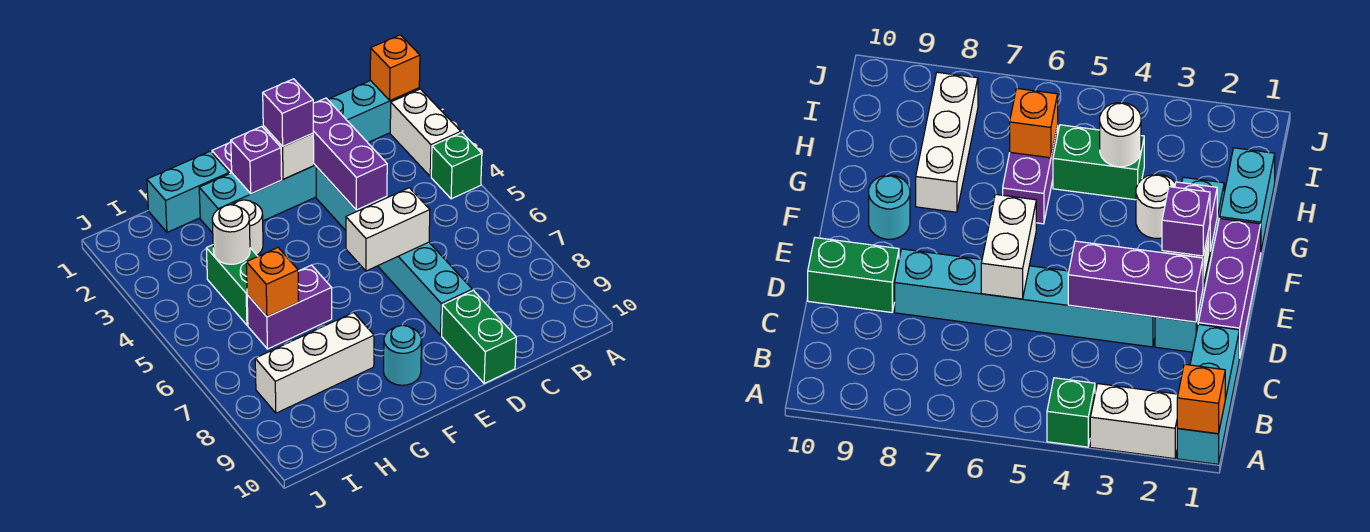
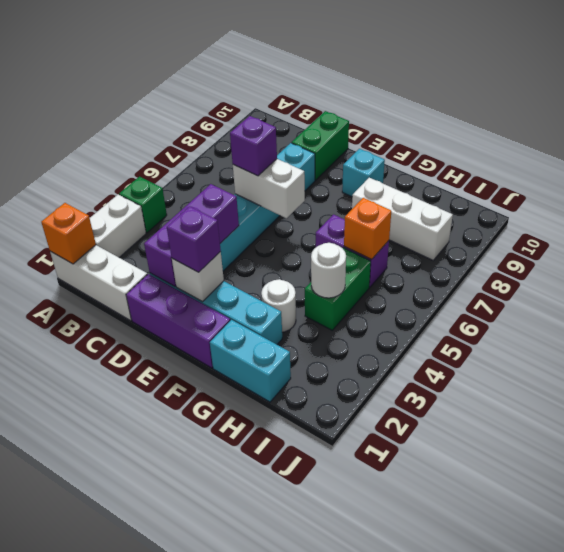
cyan brick A1:C1 level 1 -> white brick A1:C1 level 1
purple brick F2 level 2 -> purple brick D6 level 3
cyan round brick F9 level 1 -> cyan brick F9 level 1

